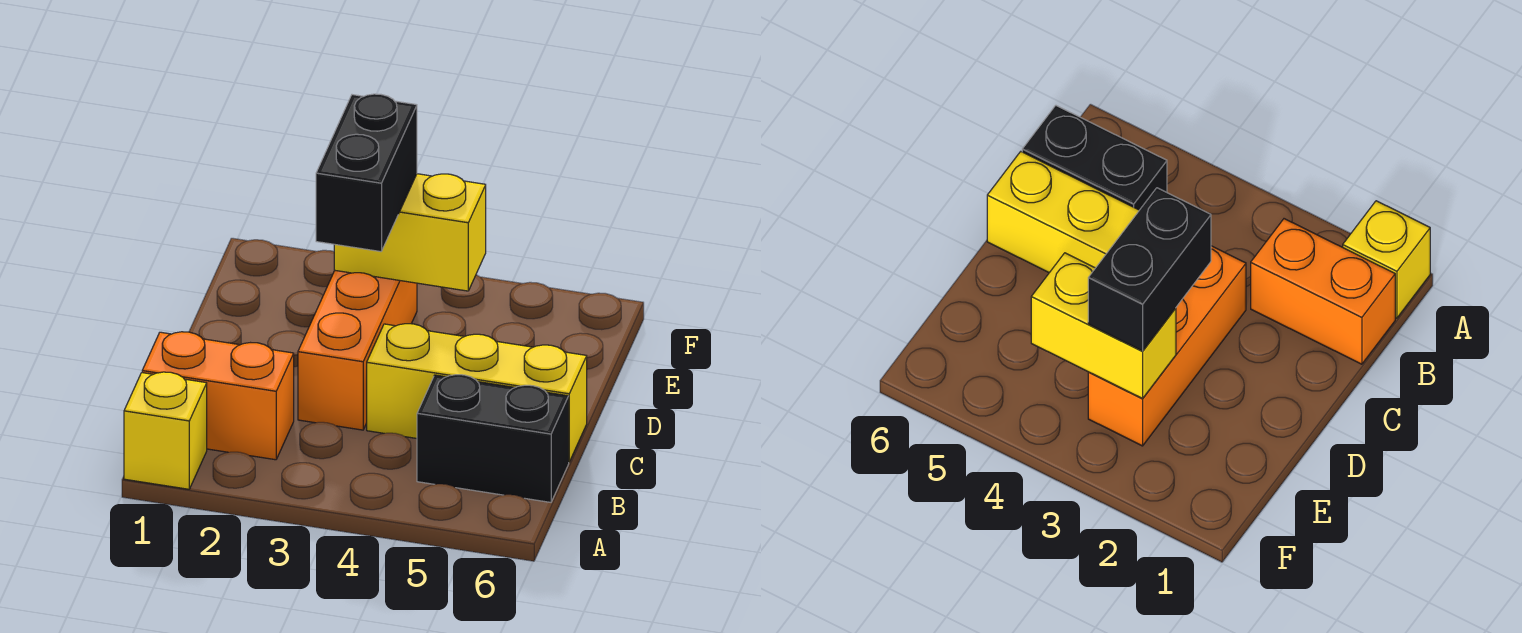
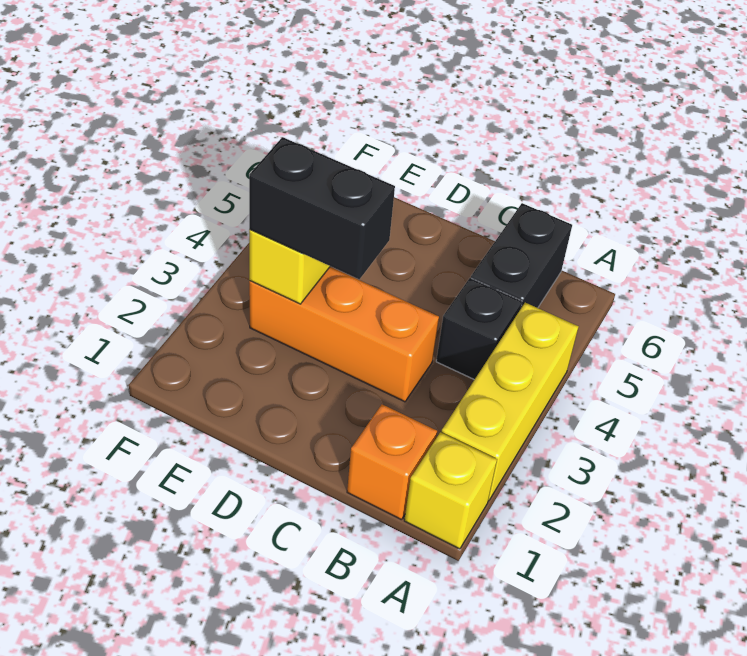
orange brick B1:B2 level 1 -> orange brick B1 level 1
none -> black brick B4 level 1
yellow brick C4:C6 level 1 -> yellow brick A2:A4 level 1

